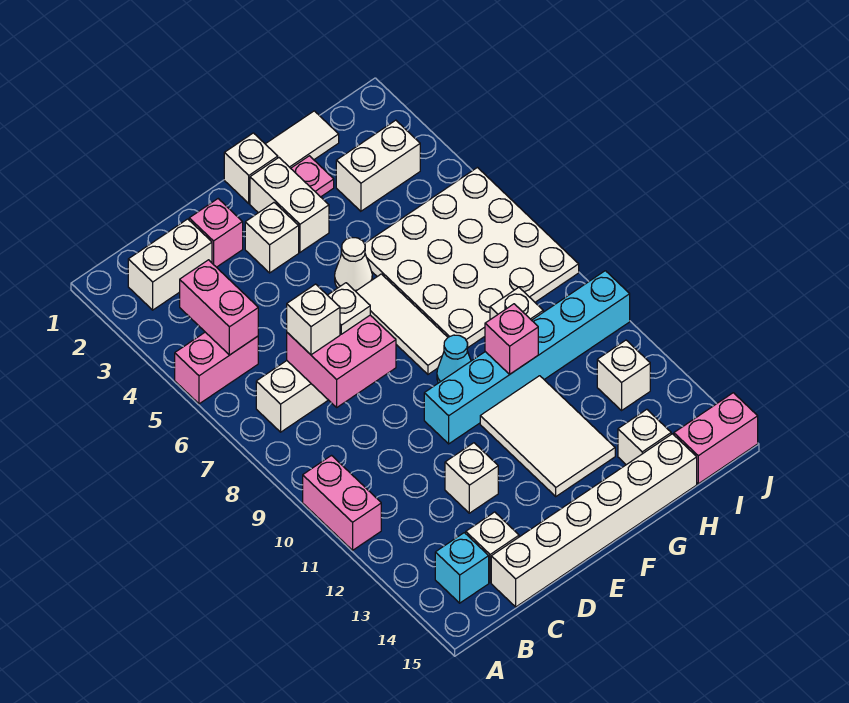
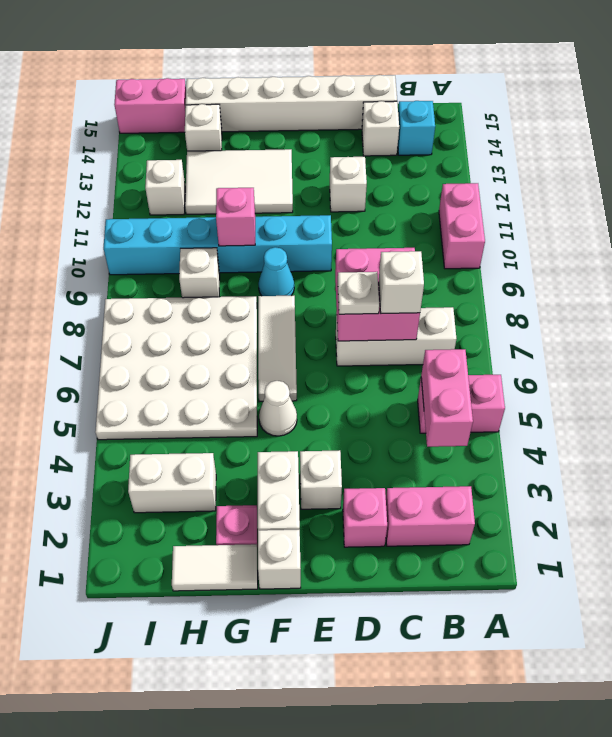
white brick B2:C2 level 1 -> pink brick B2:C2 level 1
white tile F11:G13 level 1 -> white tile F12:H13 level 1

